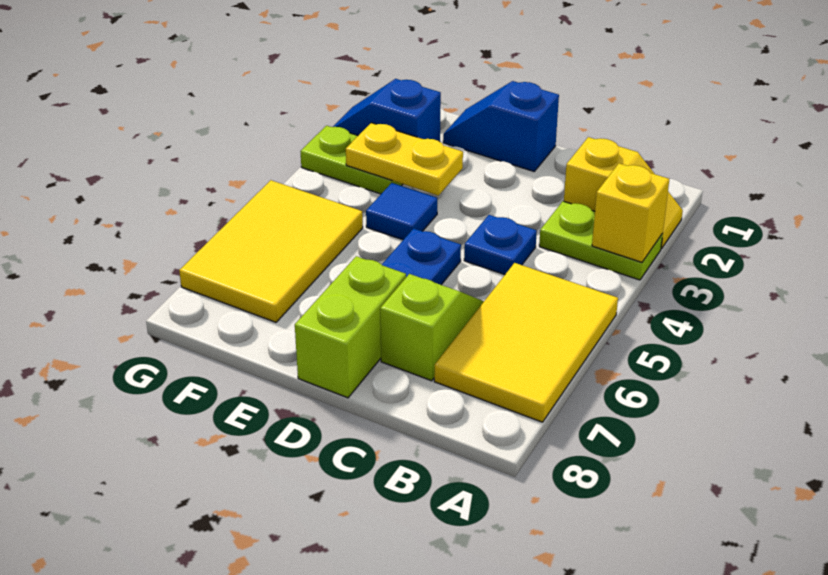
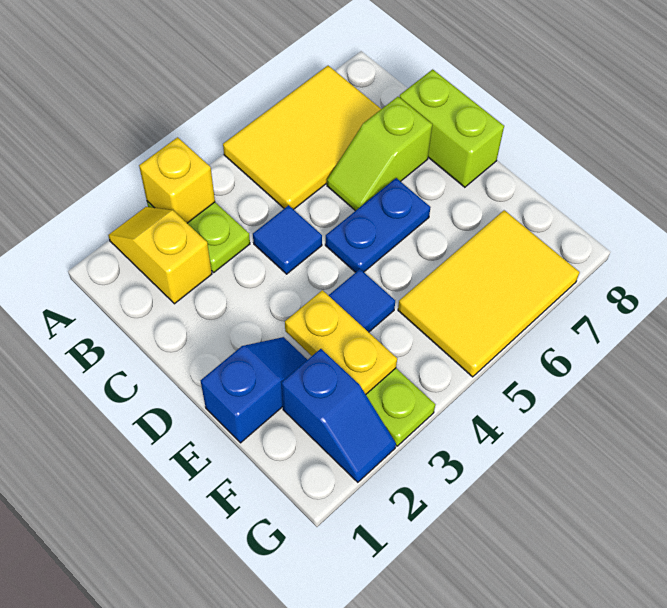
blue plate C4 level 1 -> blue tile C4 level 1
blue slope D1:E1 level 1 top D -> blue slope E1:E2 level 1 top 1
lime brick D7:D8 level 1 -> lime brick C8:D8 level 1

